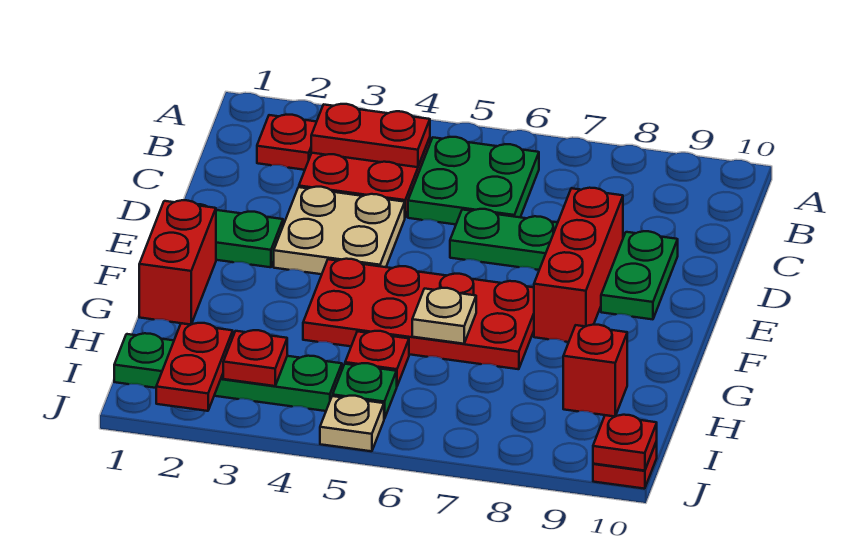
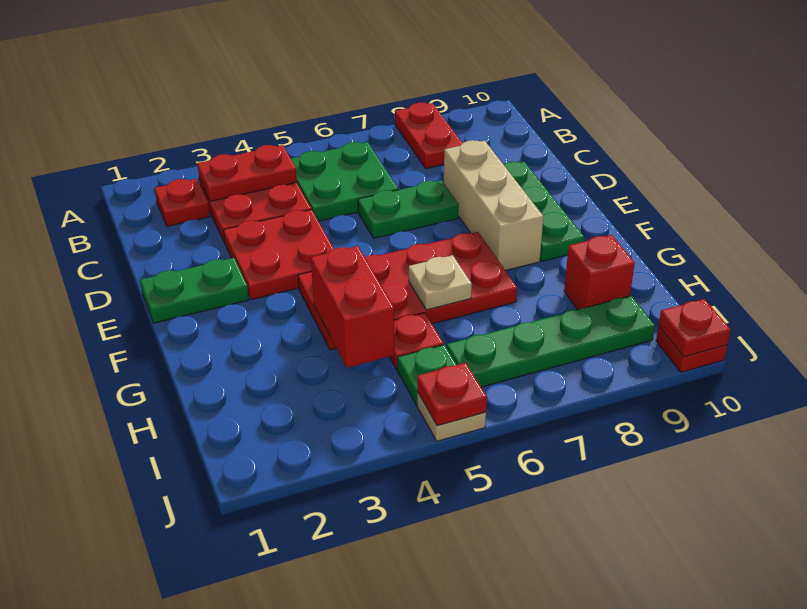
tan plate D3:E4 level 1 -> red plate D3:E4 level 1
red brick D8:F8 level 1 -> tan brick D8:F8 level 1
green plate D9:E9 level 1 -> green plate D9:F9 level 1
red brick F1:G1 level 1 -> red brick G4:H4 level 2
green plate I1:I4 level 1 -> green plate I6:I9 level 1
red plate I2:J2 level 2 -> red plate A8:B8 level 1
red plate I3 level 2 -> red plate J5 level 2

